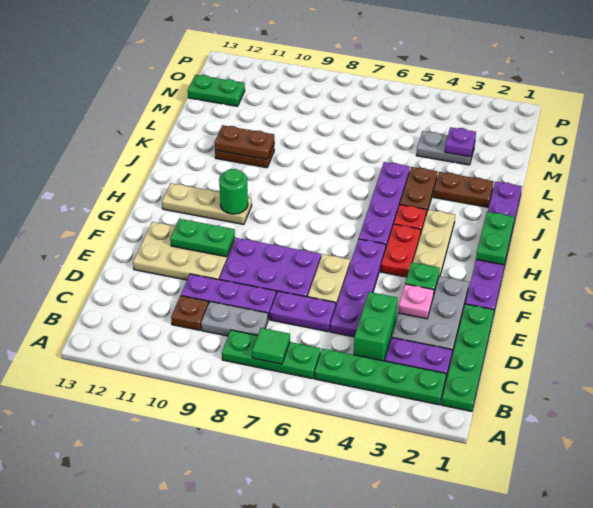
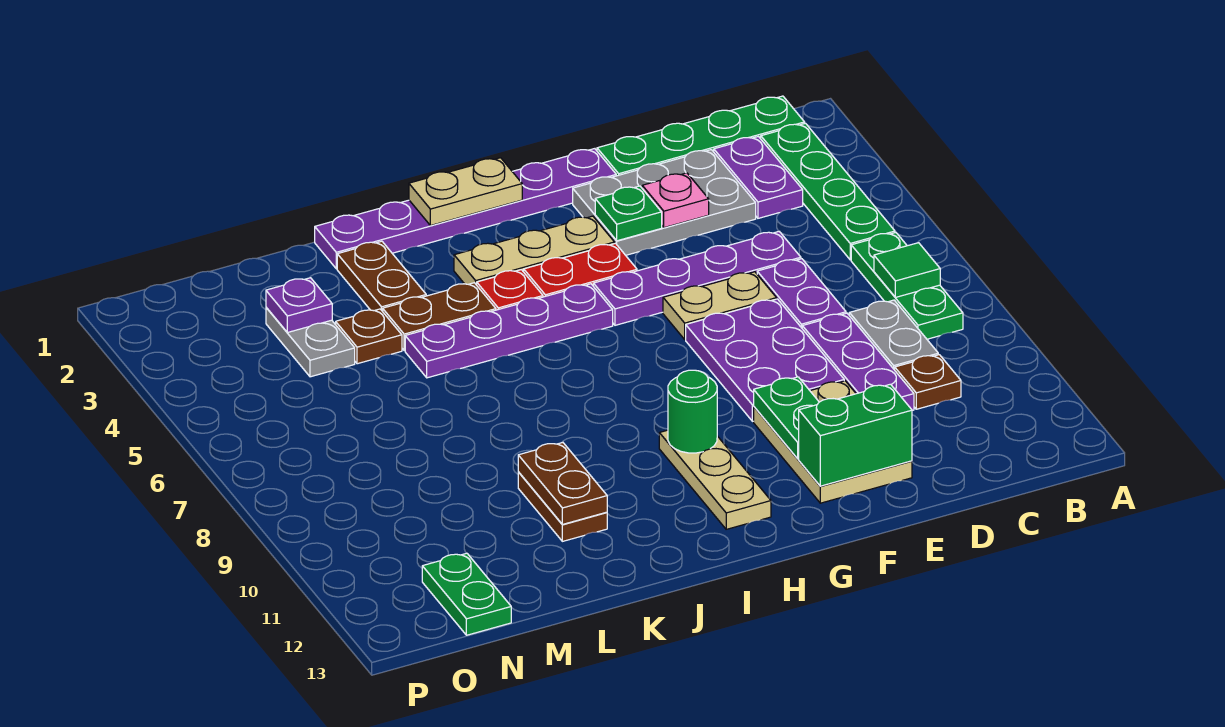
green brick C4:D4 level 1 -> green brick E12:F12 level 2
green plate H1:I1 level 2 -> tan plate H1:I1 level 2
none -> brown plate L4 level 1

